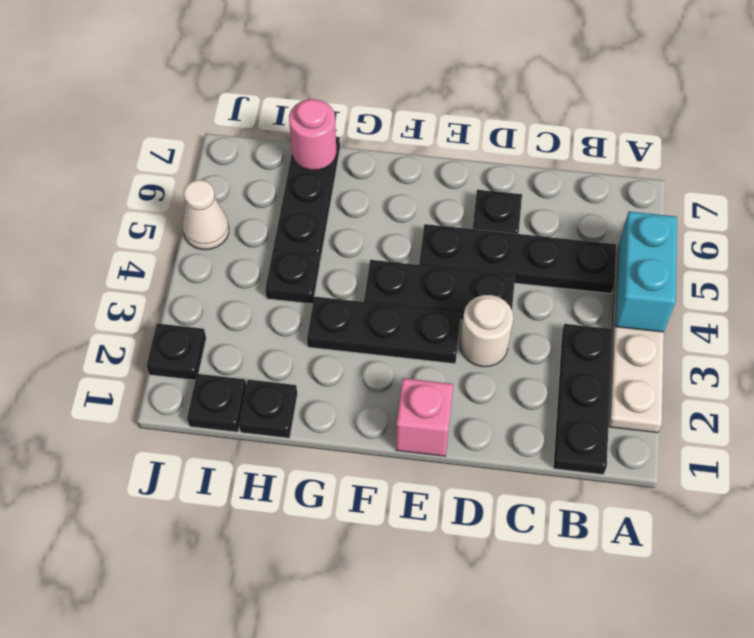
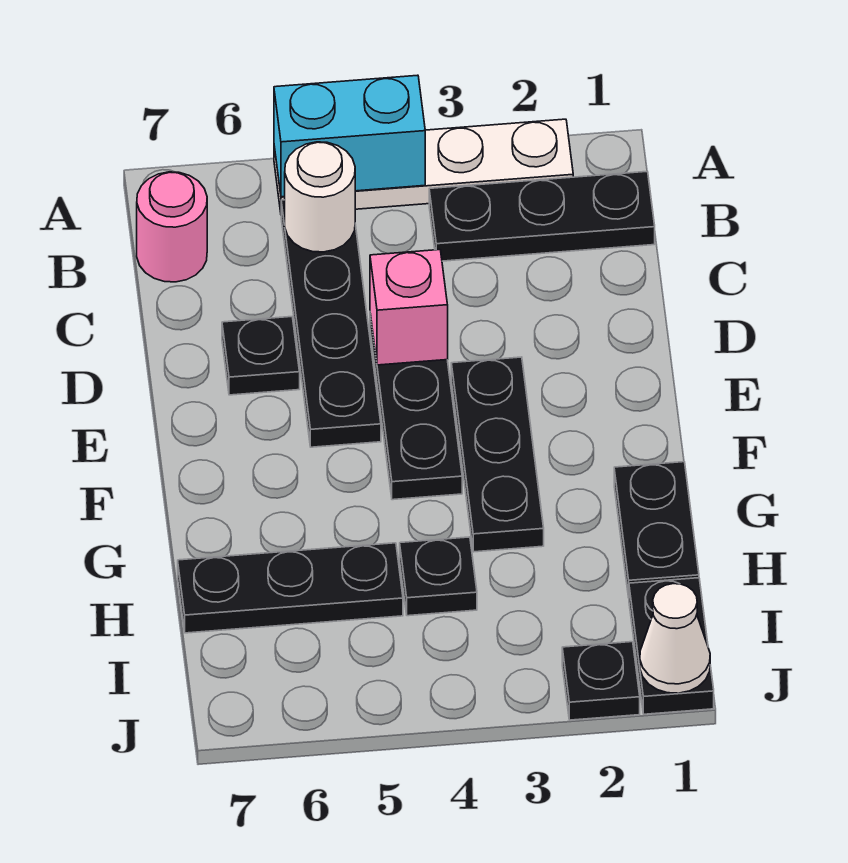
white round brick D3 level 1 -> white round brick B5 level 2
pink brick E1 level 1 -> pink brick D4 level 2
black plate H1 level 1 -> black plate G1:H1 level 1
pink round brick H7 level 2 -> pink round brick B7 level 1
black plate I1 level 1 -> black plate I1:J1 level 1
white cone J5 level 1 -> white cone J1 level 2

